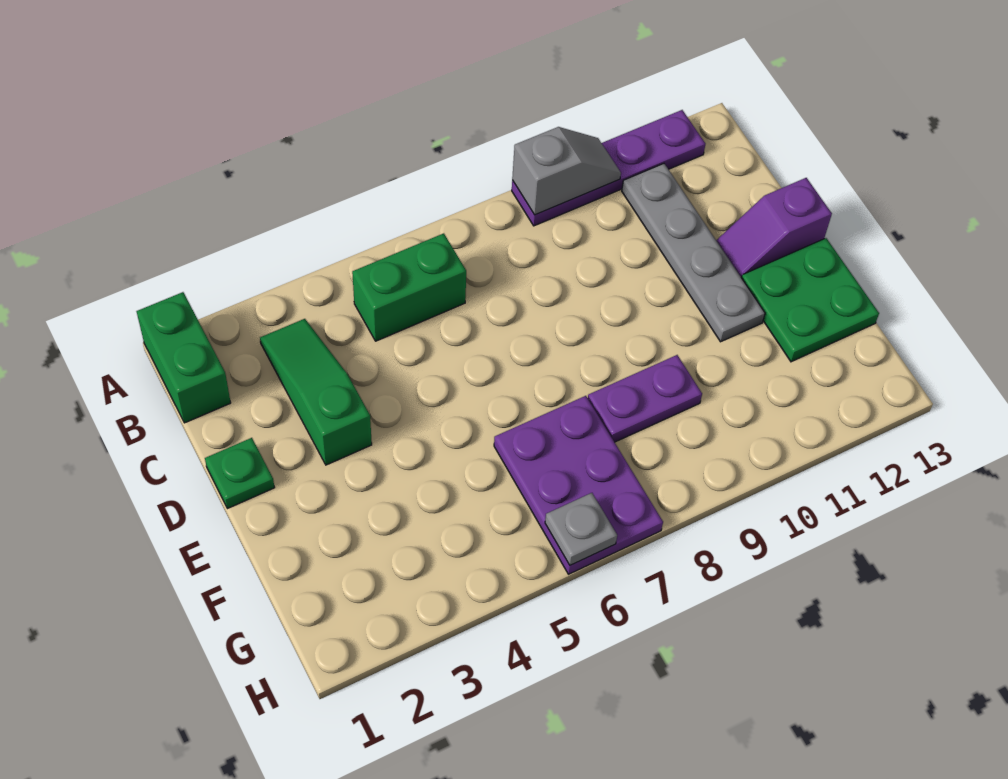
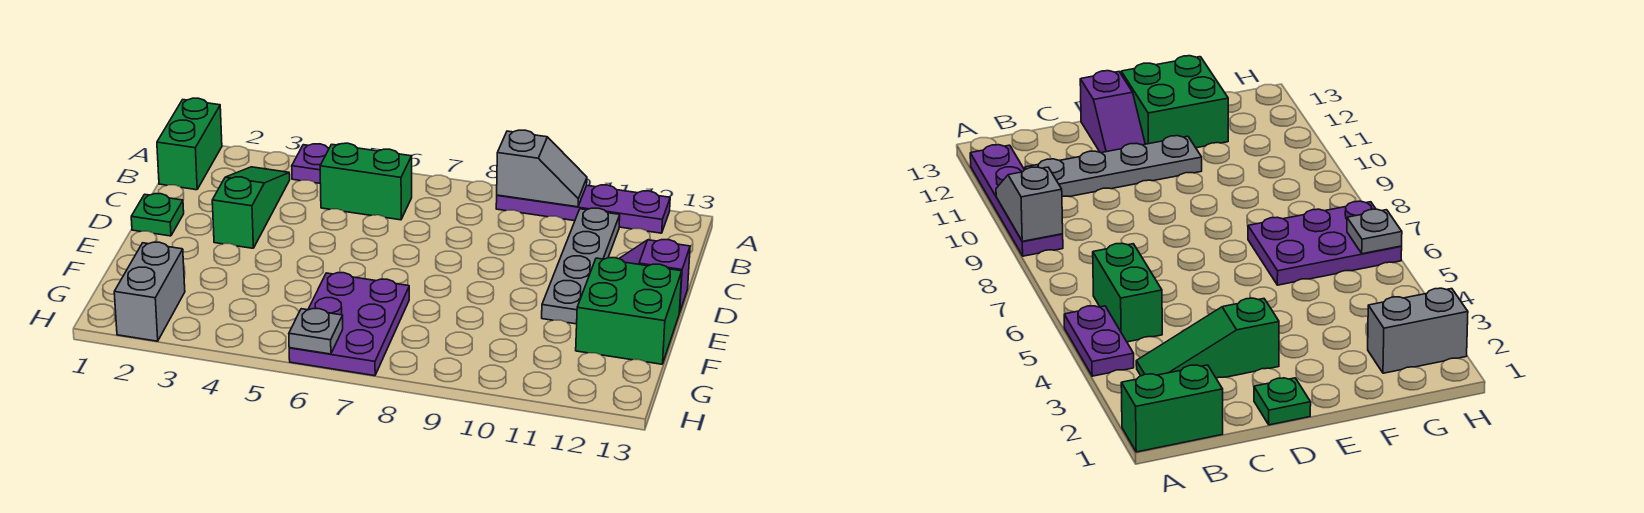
green plate E12:F13 level 1 -> green brick E12:F13 level 1
purple plate F8:F9 level 1 -> purple plate A4:A5 level 1
none -> grey brick G2:H2 level 1

